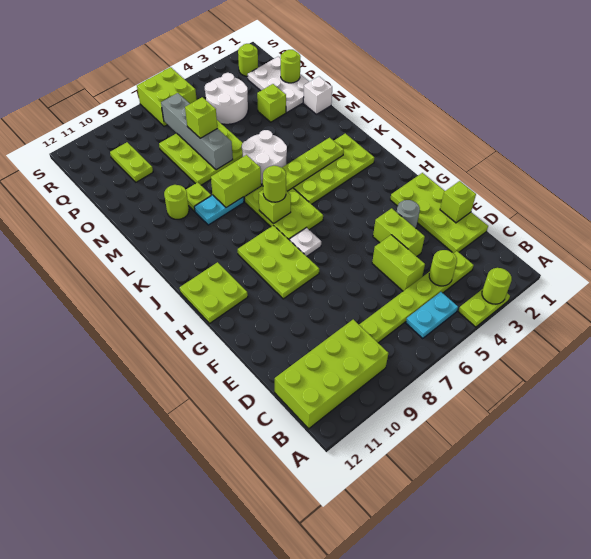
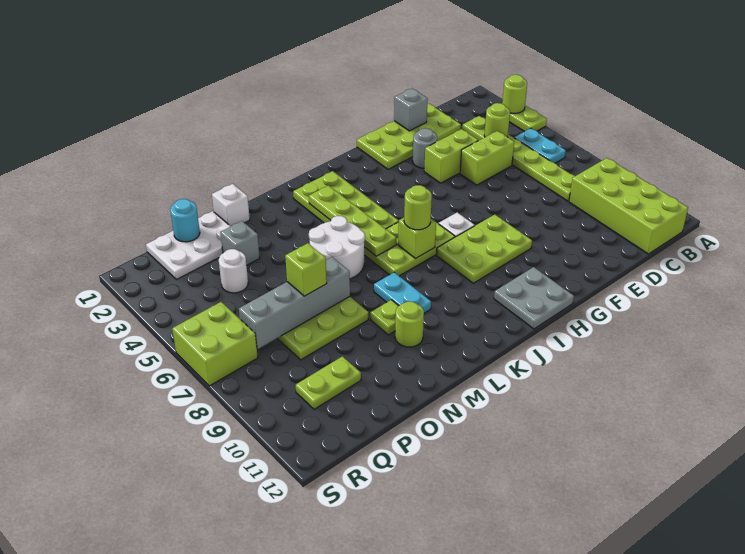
lime brick E1 level 2 -> grey brick E1 level 2
lime plate H11:I12 level 1 -> grey plate H11:I12 level 1
lime brick L7:L8 level 2 -> none
lime brick O3 level 1 -> grey brick O3 level 1
lime round brick P1 level 2 -> cyan round brick P1 level 2
white round brick P4:Q5 level 1 -> white round brick P4 level 1
lime round brick R2 level 1 -> none

